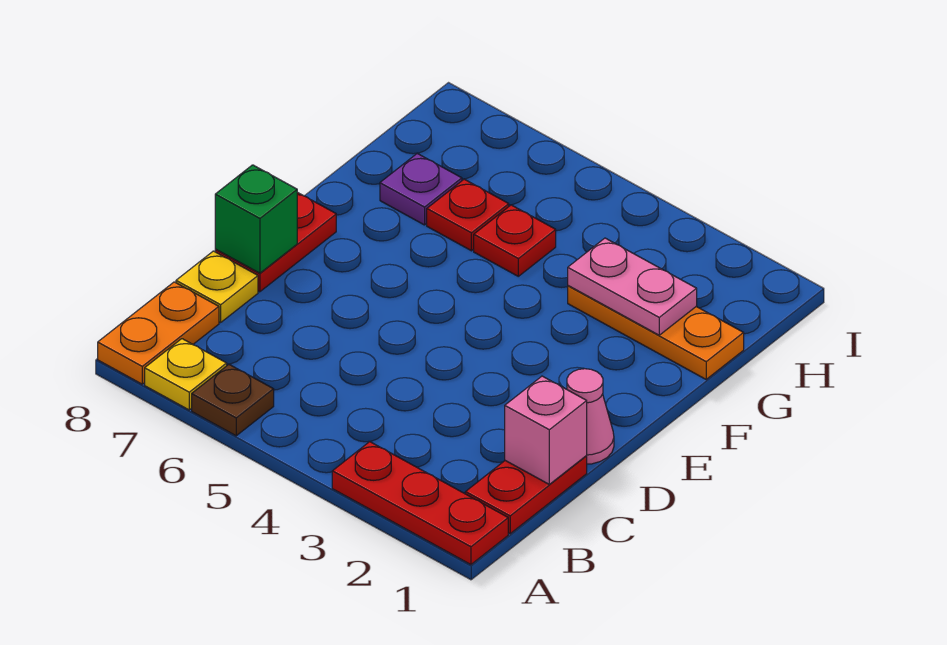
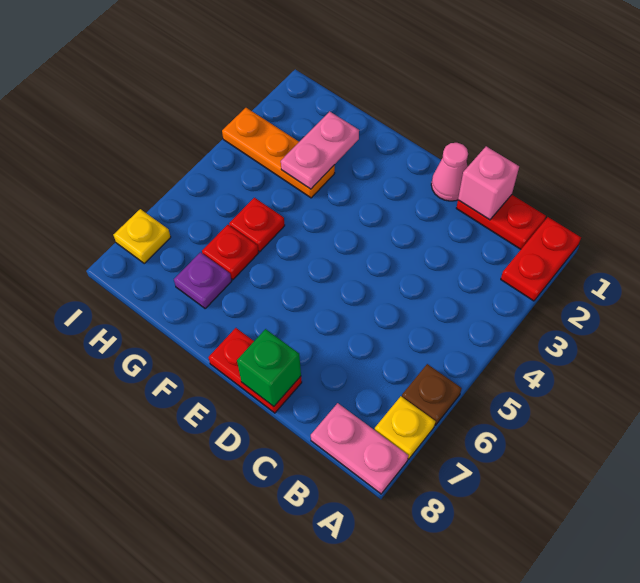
red plate A1:A3 level 1 -> red plate A1:A2 level 1
orange plate A8:B8 level 1 -> pink plate A8:B8 level 1
yellow plate C8 level 1 -> yellow plate I7 level 1
orange plate G1:G3 level 1 -> orange plate G3:I3 level 1

